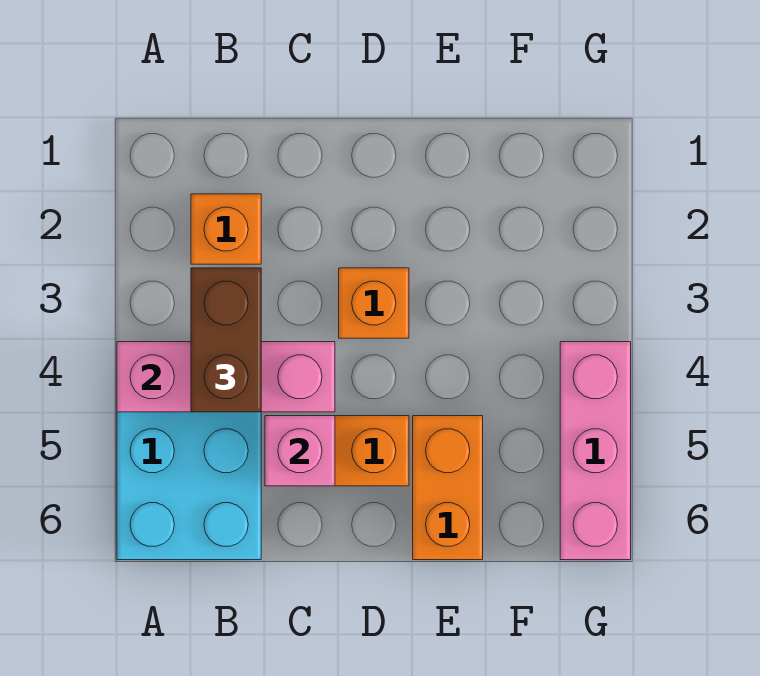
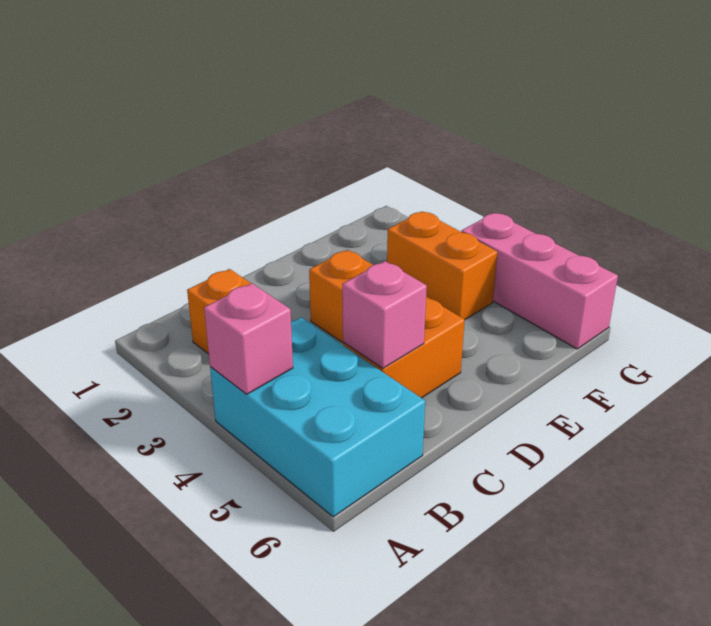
pink brick A4:C4 level 2 -> pink brick A4 level 2
brown brick B3:B4 level 3 -> none
orange brick E5:E6 level 1 -> orange brick F3:F4 level 1

